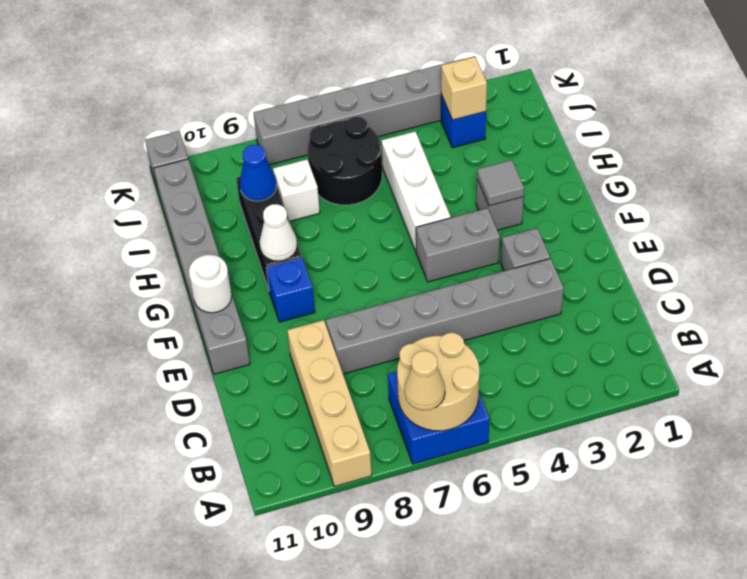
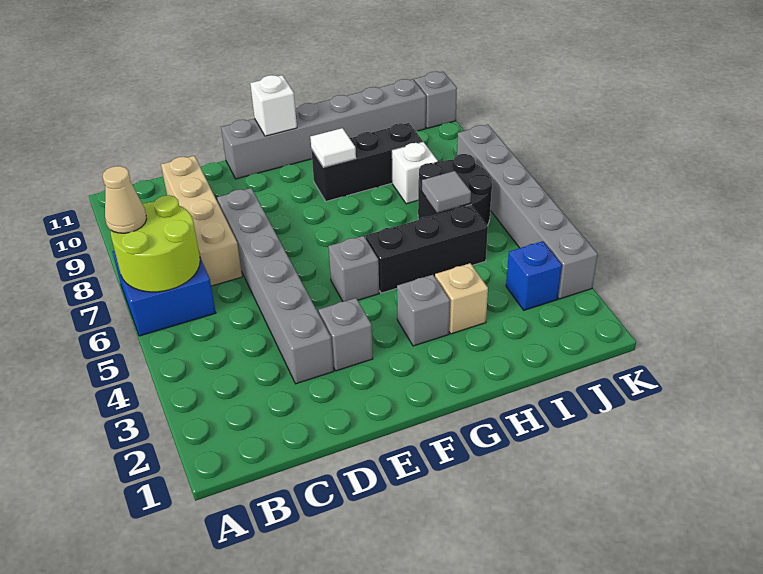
tan round brick A6:B7 level 2 -> lime round brick A6:B7 level 2
tan brick A9:D9 level 1 -> tan brick C7:C10 level 1
grey brick F4:F5 level 1 -> grey brick F5 level 1
blue brick F9 level 1 -> none
white round brick F11 level 2 -> white brick F11 level 2
grey tile G3 level 2 -> grey tile I6 level 2
white brick G5:I5 level 1 -> black brick G5:I5 level 1
white cone G9 level 2 -> white tile G9 level 2
blue cone I9 level 2 -> none
tan brick J3 level 2 -> tan brick H3 level 1

